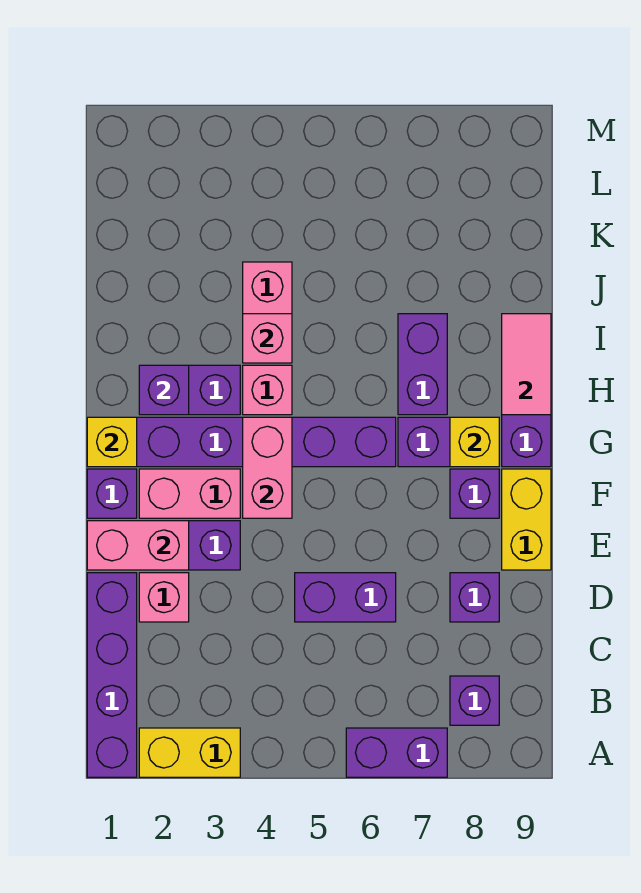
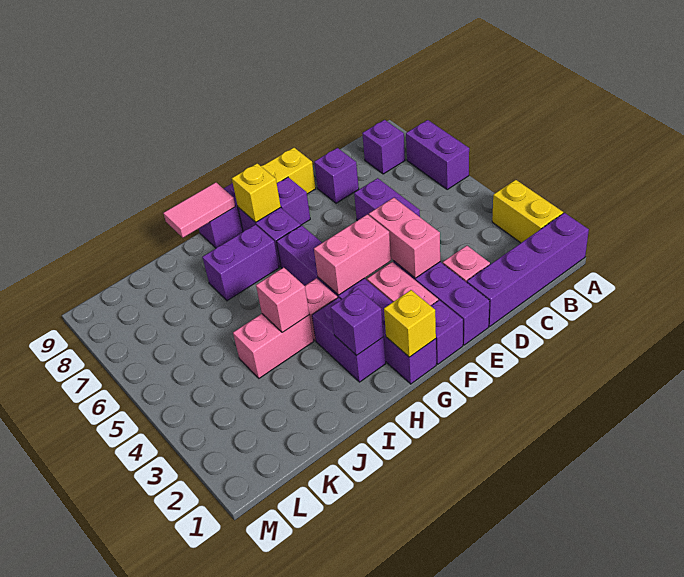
pink brick E1:E2 level 2 -> pink brick E3:E4 level 2

